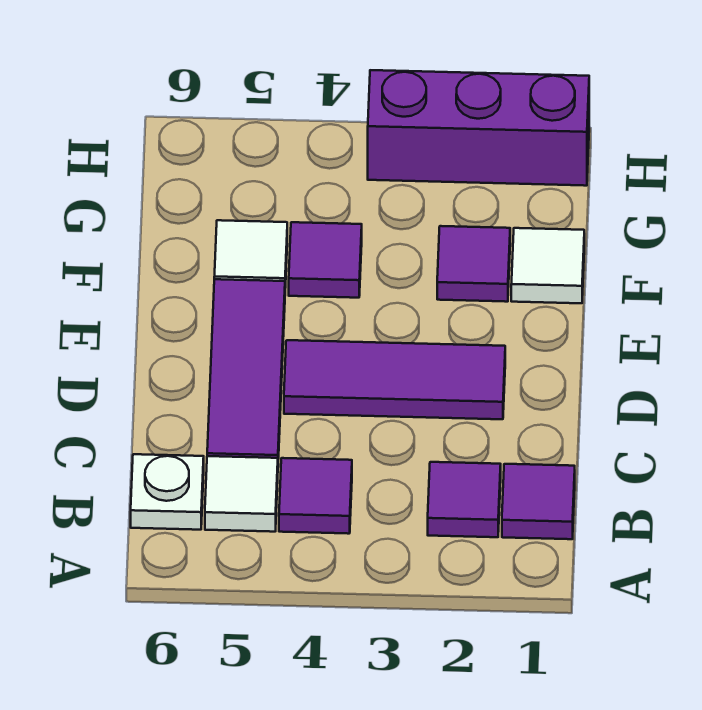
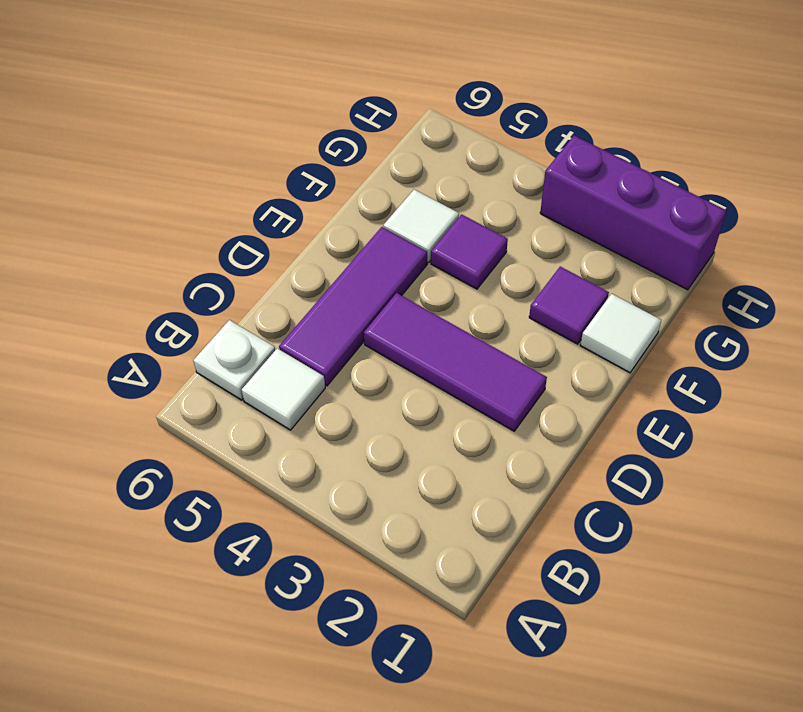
purple tile B1 level 1 -> none
purple tile B2 level 1 -> none
purple tile B4 level 1 -> none

